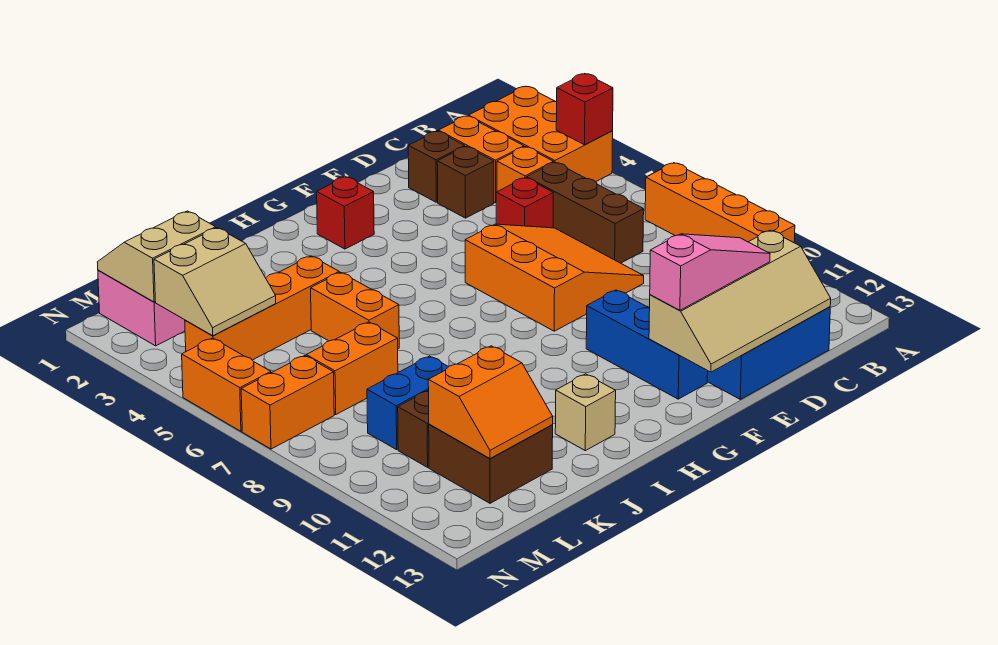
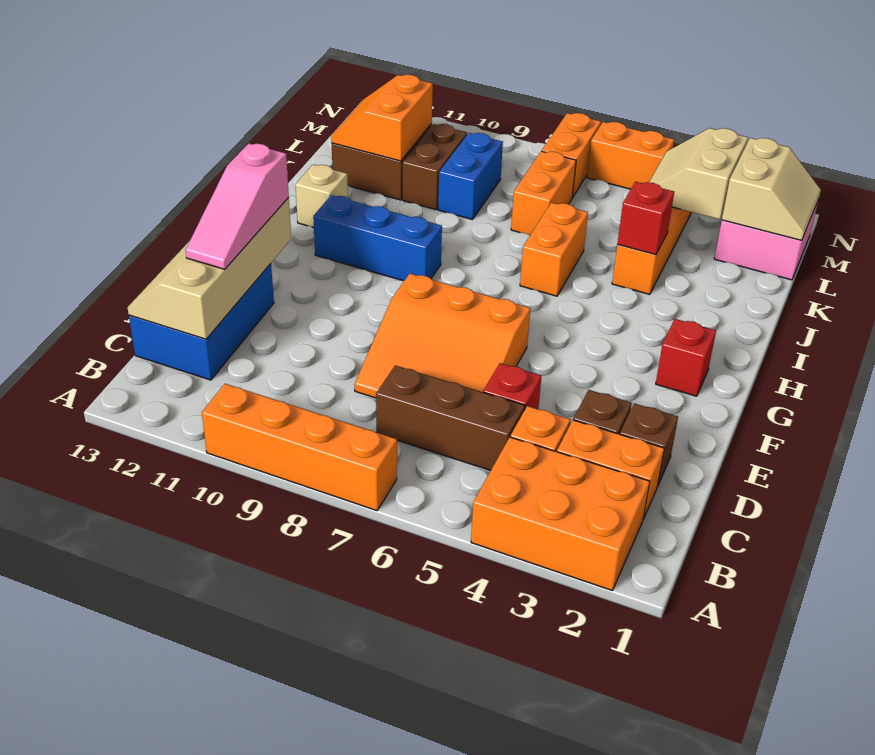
red brick A4 level 2 -> red brick J4 level 2
blue brick F10:F12 level 1 -> blue brick H9:H11 level 1
orange brick J5:J6 level 1 -> orange brick I6:J6 level 1

